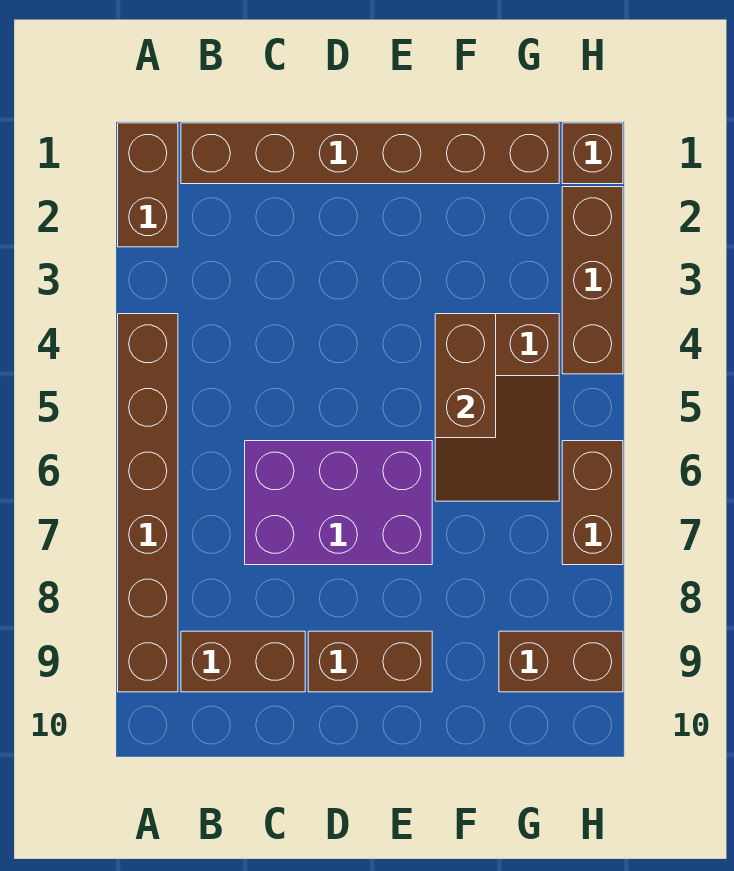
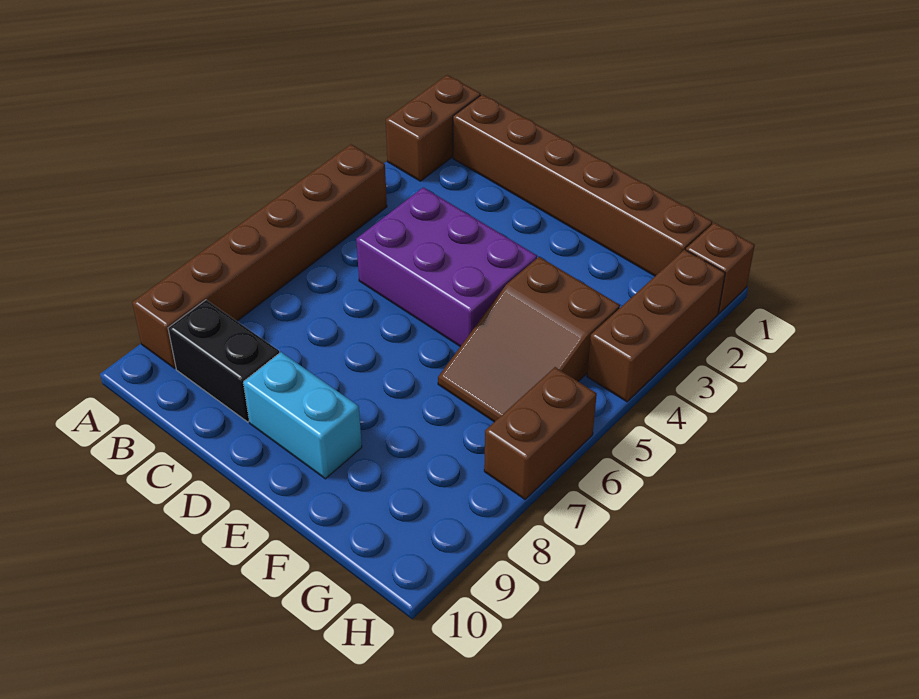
brown brick B9:C9 level 1 -> black brick B9:C9 level 1
purple brick C6:E7 level 1 -> purple brick C4:E5 level 1
brown brick D9:E9 level 1 -> cyan brick D9:E9 level 1
brown brick F4:F5 level 2 -> none
brown brick G9:H9 level 1 -> none

